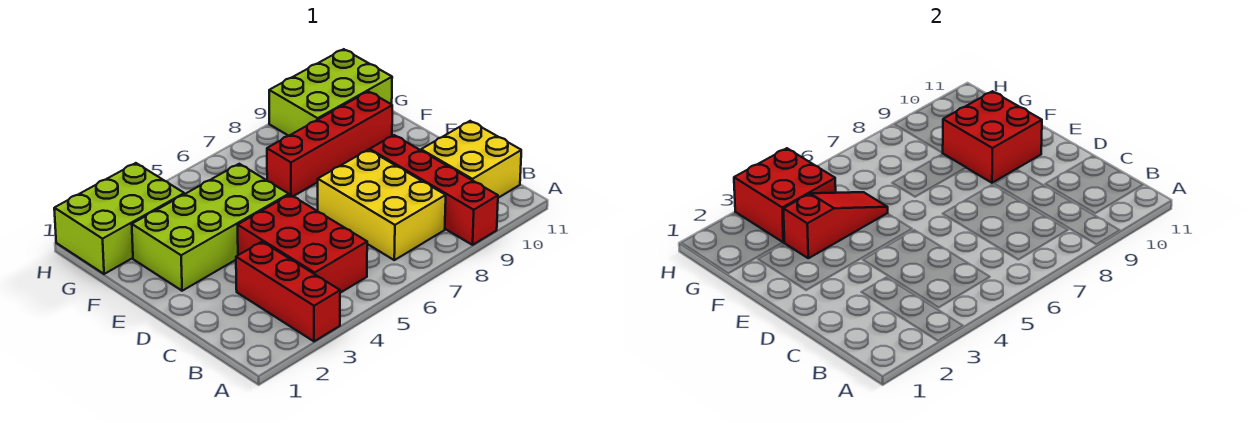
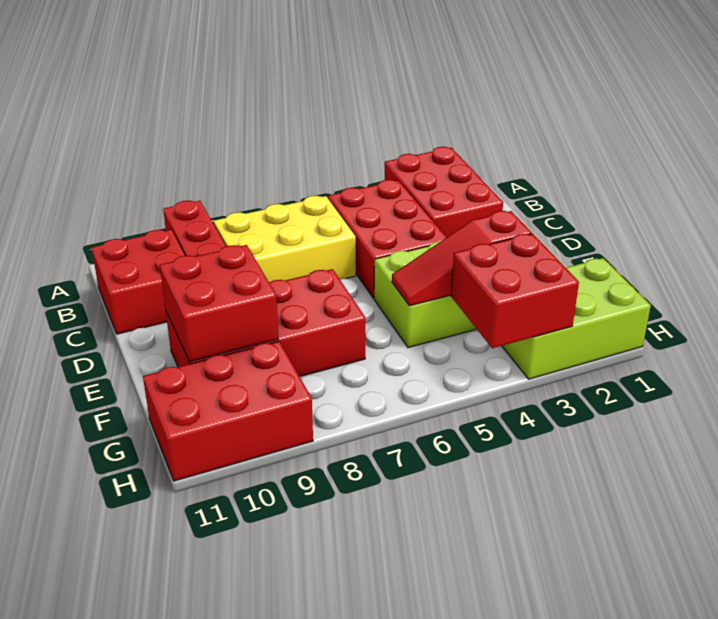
red brick A3:C3 level 1 -> red brick A2:C3 level 1
yellow brick B7:D8 level 1 -> yellow brick B6:C8 level 1
yellow brick B10:C11 level 1 -> red brick B10:C11 level 1
red brick F7:F10 level 1 -> red brick E7:F10 level 1
lime brick G9:H11 level 1 -> red brick G9:H11 level 1

